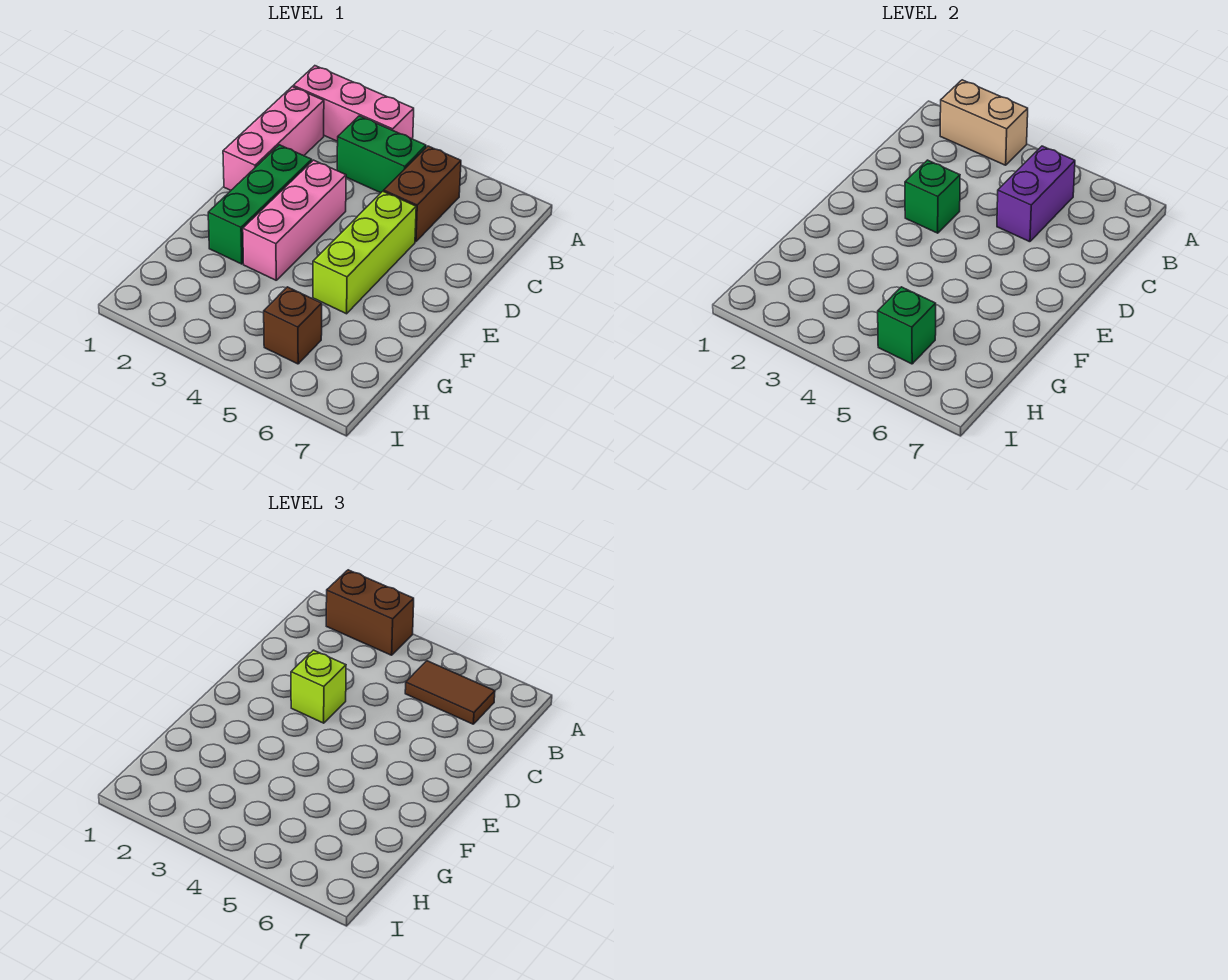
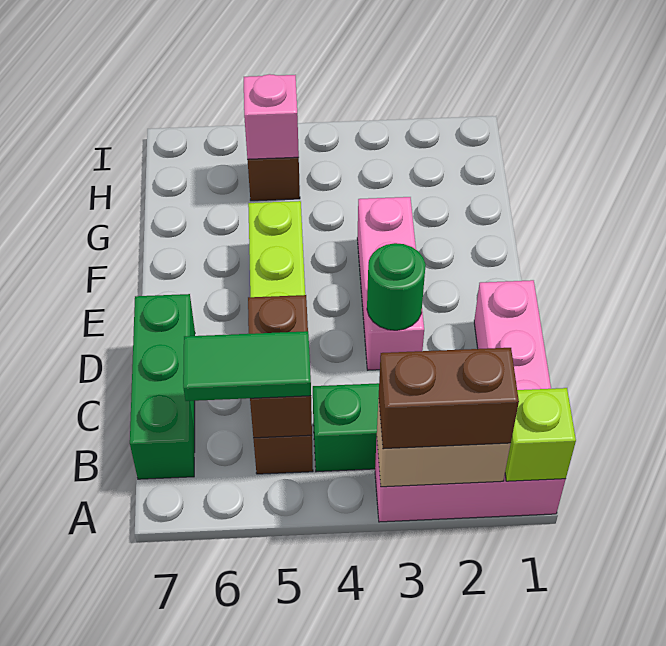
purple brick B5:C5 level 2 -> brown brick B5:C5 level 2
brown tile B5:B6 level 3 -> green tile B5:B6 level 3
green brick D2:F2 level 1 -> green brick B7:D7 level 1
green brick D3 level 2 -> green round brick D3 level 2
lime brick D3 level 3 -> lime brick A1 level 2
green brick H5 level 2 -> pink brick H5 level 2

